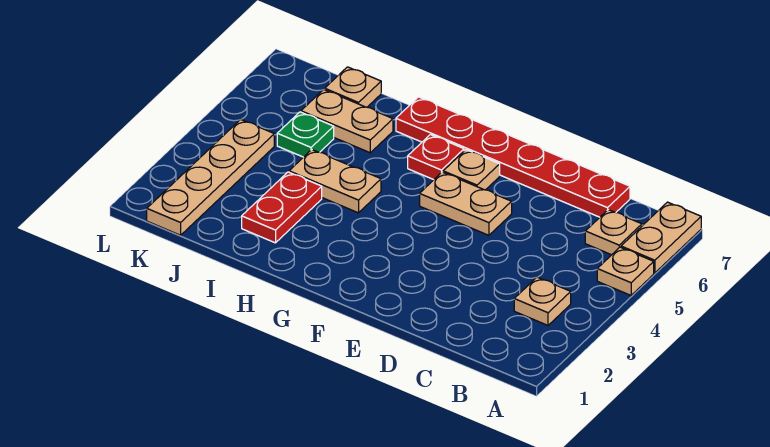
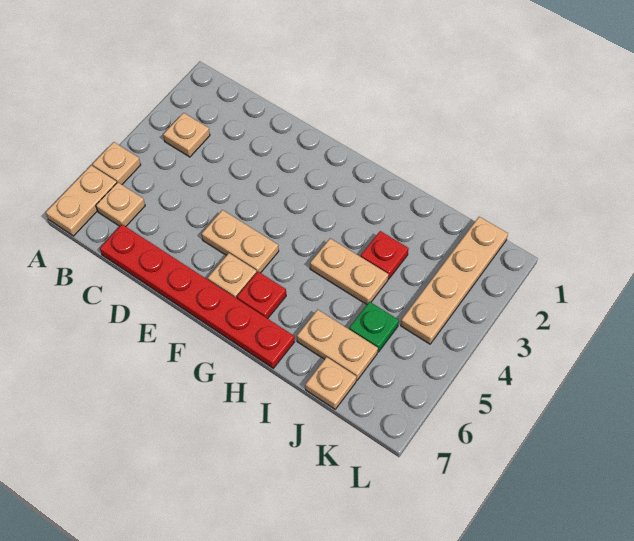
red plate I2:I3 level 1 -> red plate I3 level 1

